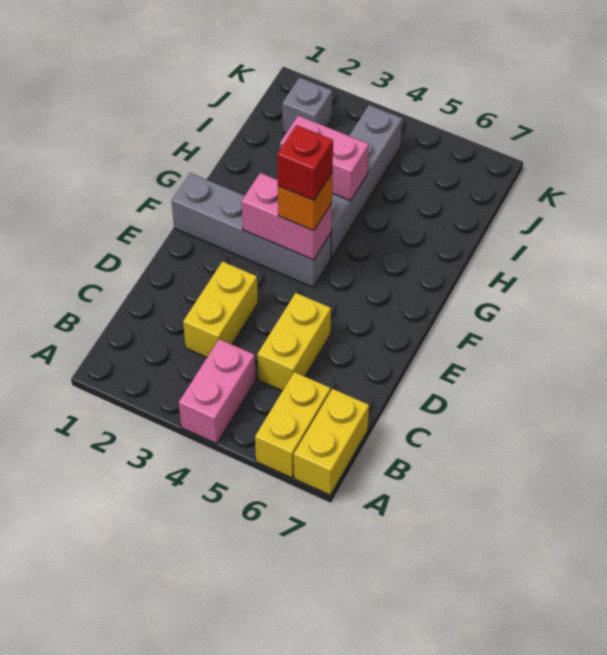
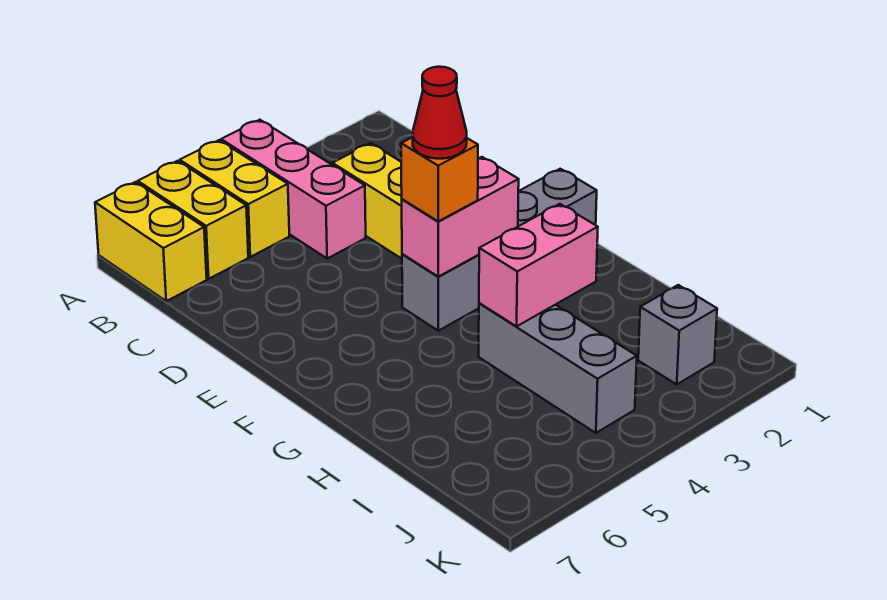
pink brick A4:B4 level 1 -> pink brick A4:C4 level 1
yellow brick C5:D5 level 1 -> yellow brick A5:B5 level 1
red brick F4 level 4 -> red cone F4 level 4
grey brick G4:J4 level 1 -> grey brick H4:J4 level 1

